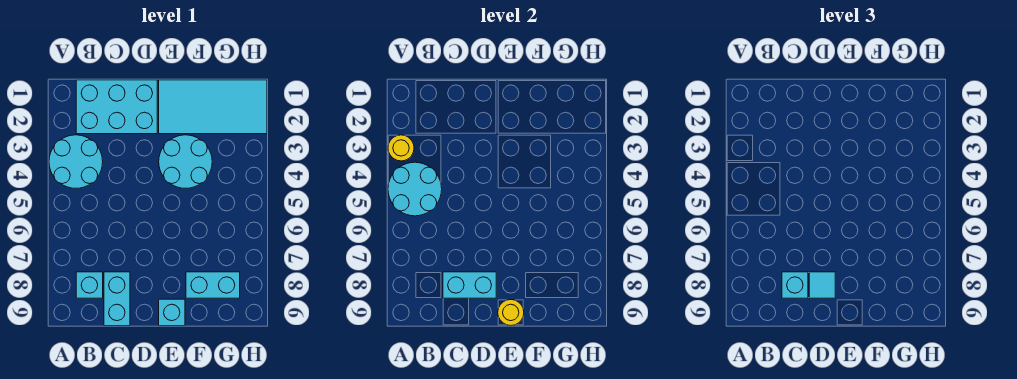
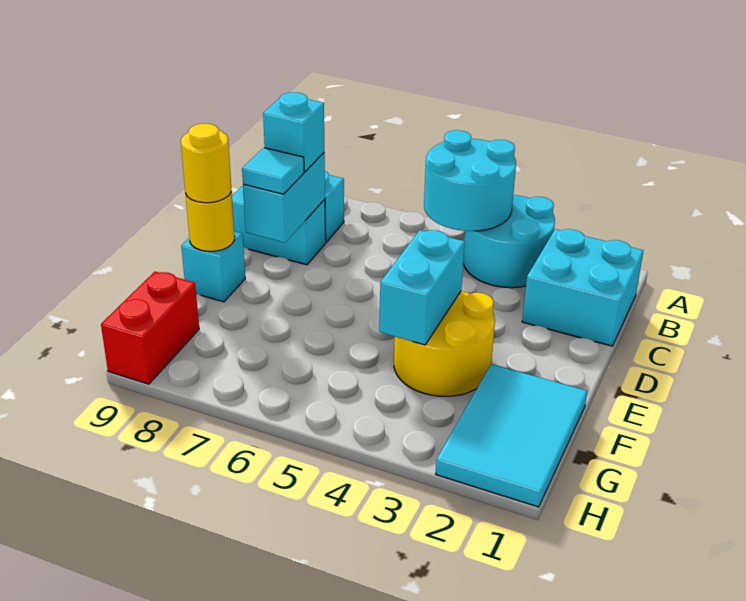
yellow round brick A3 level 2 -> yellow round brick E9 level 3
cyan brick B1:D2 level 1 -> cyan brick B1:C2 level 1
cyan tile E1:H2 level 1 -> cyan tile F1:H2 level 1
cyan round brick E3:F4 level 1 -> yellow round brick E3:F4 level 1
cyan brick F8:G8 level 1 -> cyan brick E4:F4 level 2
none -> red brick G9:H9 level 1

